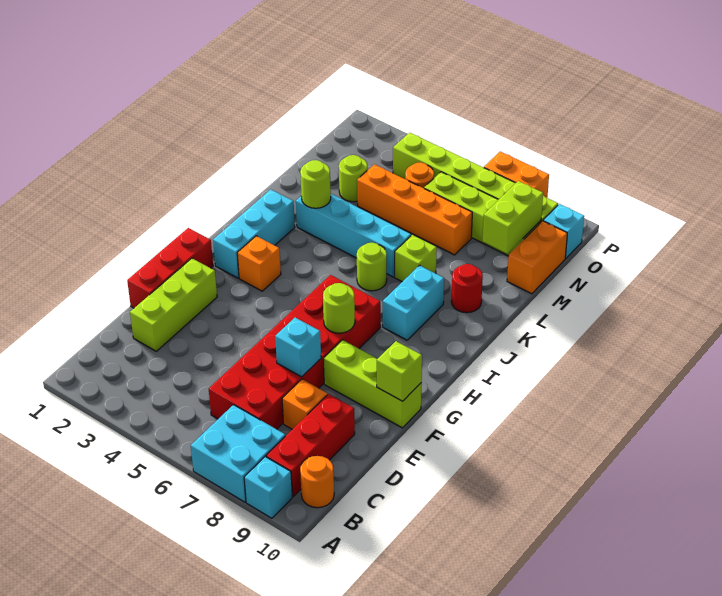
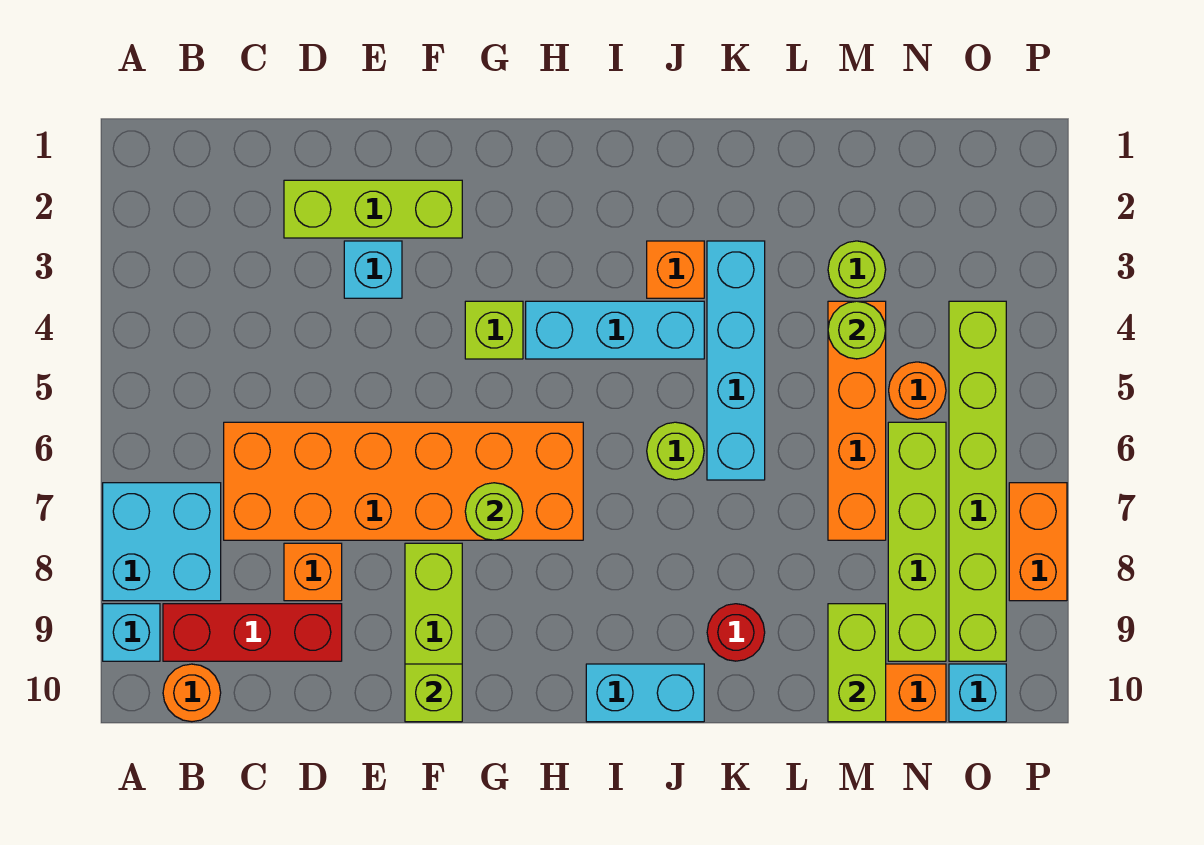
red brick C6:H7 level 1 -> orange brick C6:H7 level 1
red brick E1:G1 level 1 -> none
cyan brick E7 level 2 -> cyan brick E3 level 1
cyan brick H2:J2 level 1 -> cyan brick H4:J4 level 1
orange brick H3 level 1 -> orange brick J3 level 1
cyan brick I8:J8 level 1 -> cyan brick I10:J10 level 1
lime round brick K3 level 2 -> lime round brick M4 level 2
lime brick K7 level 1 -> lime brick G4 level 1
lime brick M9:N9 level 2 -> lime brick M9:M10 level 2

